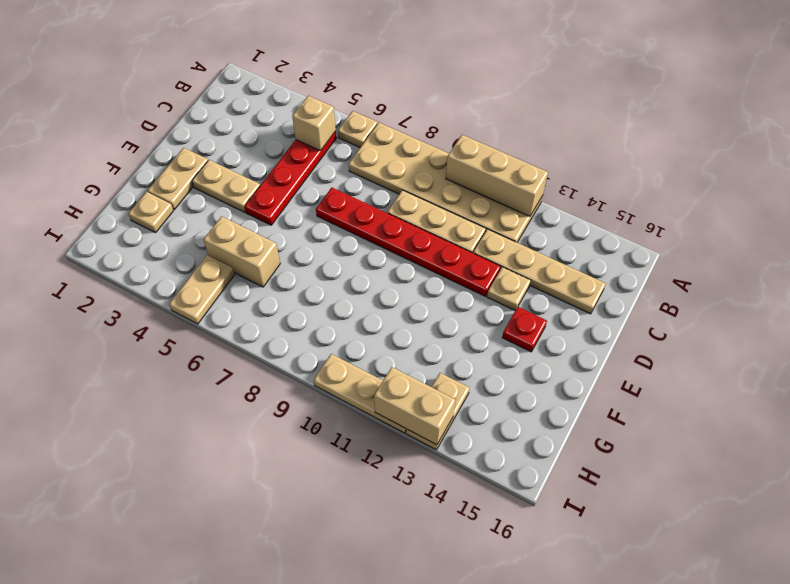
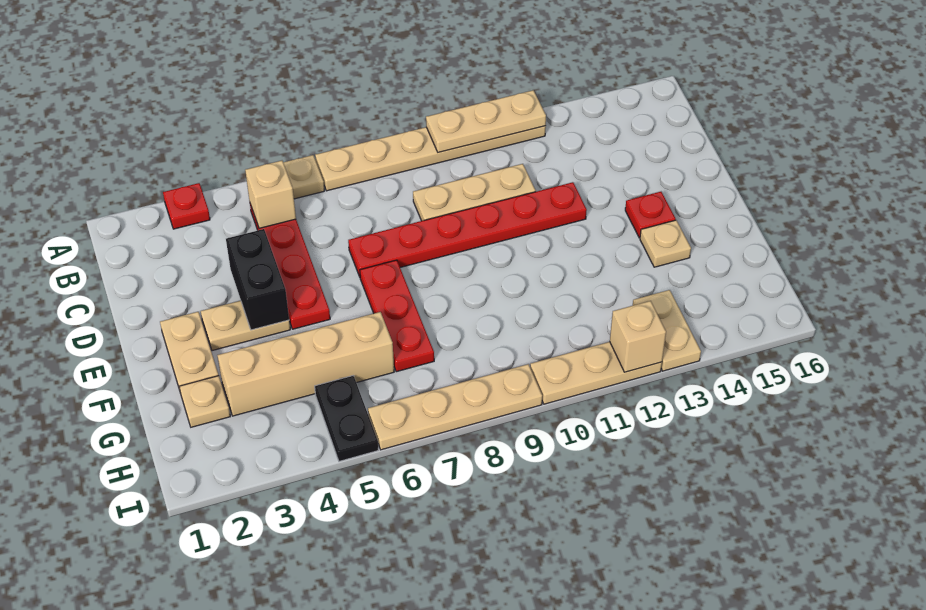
none -> red plate A3 level 1
tan plate A7:B12 level 1 -> tan plate A7:A12 level 1
tan brick A10:A12 level 2 -> tan plate A10:A12 level 2
tan plate C12:C15 level 1 -> tan plate I6:I9 level 1
none -> black brick D4:E4 level 2
tan plate D13 level 1 -> tan plate F14 level 1
none -> red plate E7:G7 level 1
tan brick G5:G6 level 1 -> tan brick G3:G6 level 1
tan plate H5:I5 level 1 -> black plate H5:I5 level 1
tan brick I12:I13 level 2 -> tan brick I12 level 2

